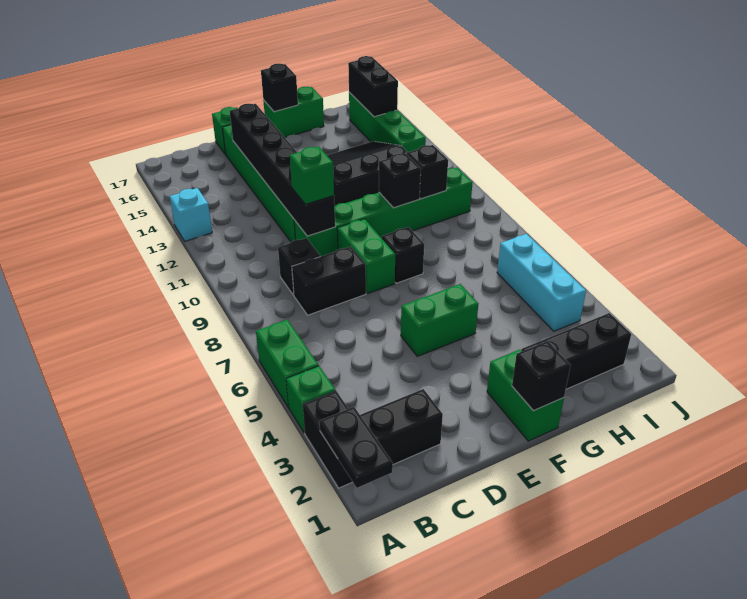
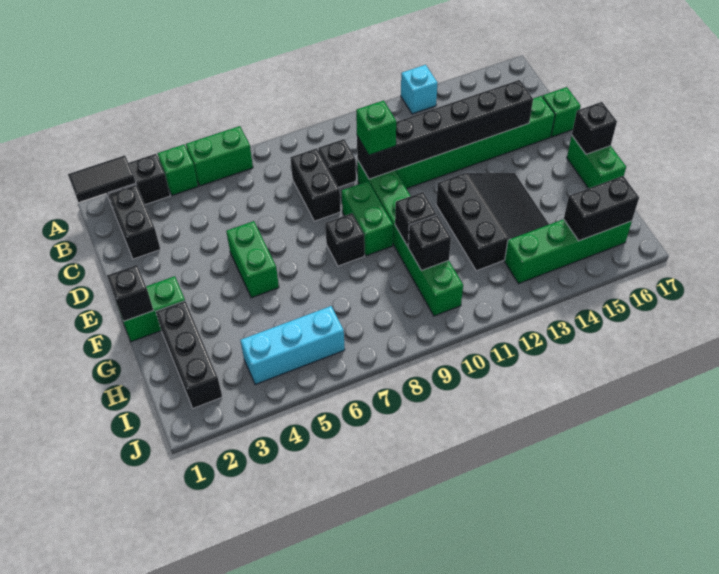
black plate A1:A2 level 2 -> black tile A1:A2 level 2
green brick E8:E9 level 1 -> green brick E9:F9 level 1

